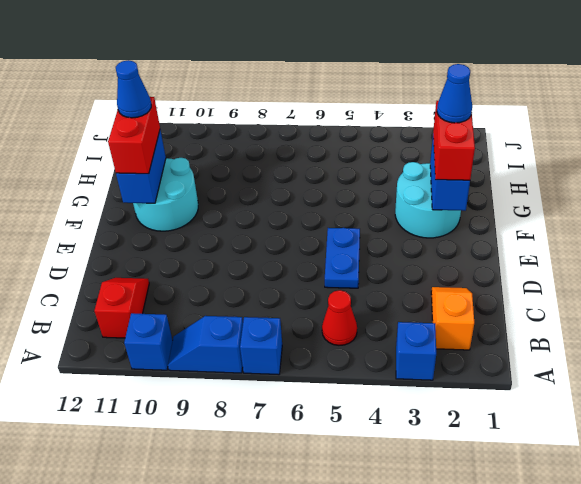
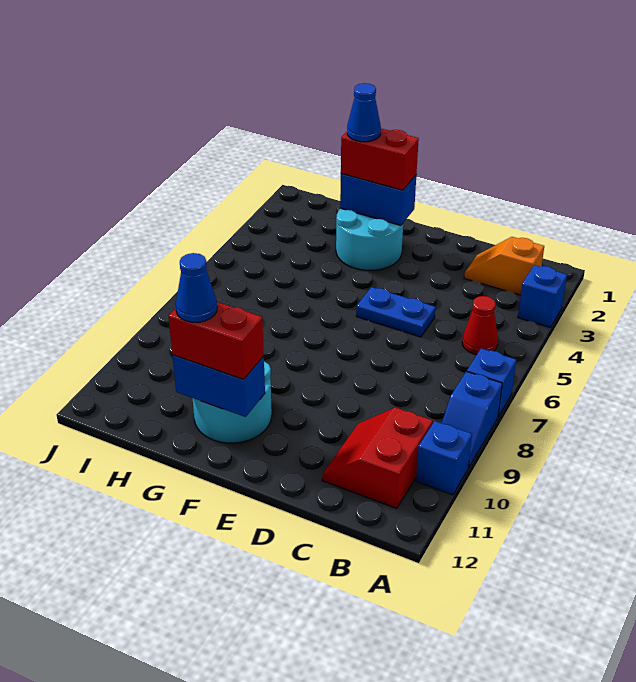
red slope B11:C11 level 1 top B -> red slope B10:C11 level 1 top B

